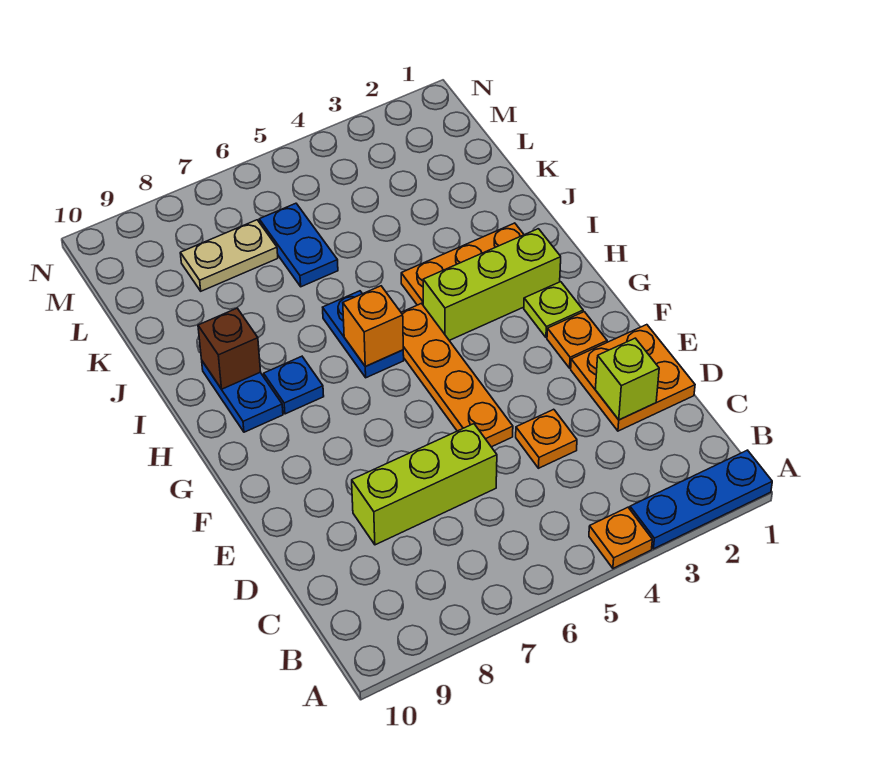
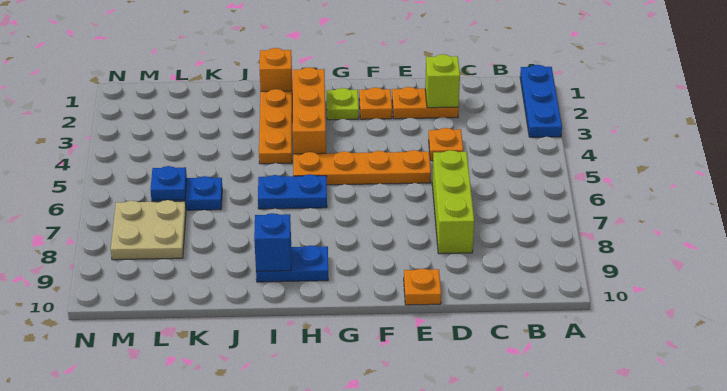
orange plate A4 level 1 -> orange plate E10 level 1
orange plate D1:E2 level 1 -> orange plate D2:E2 level 1
lime brick H2:H4 level 1 -> orange brick H2:H4 level 1
orange brick H6 level 2 -> orange brick I1 level 1
blue plate H8 level 1 -> blue plate L6 level 2
brown brick I9 level 2 -> blue brick I9 level 2
tan plate L7:L8 level 1 -> tan plate L7:M8 level 1

